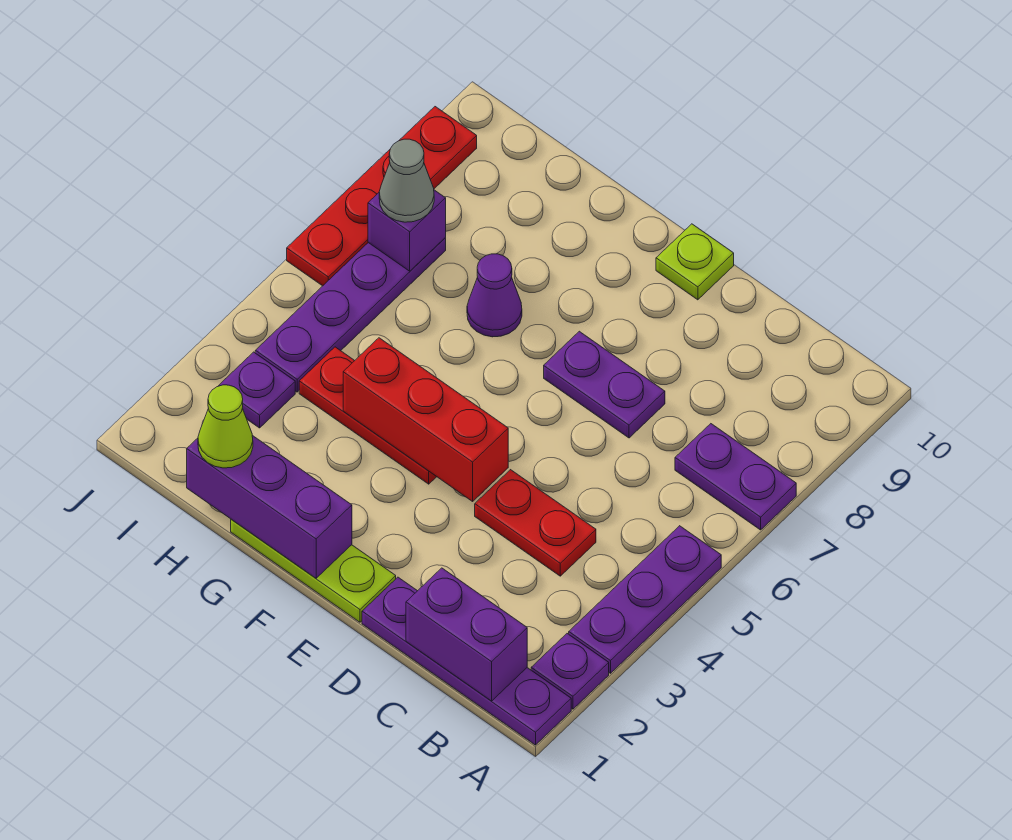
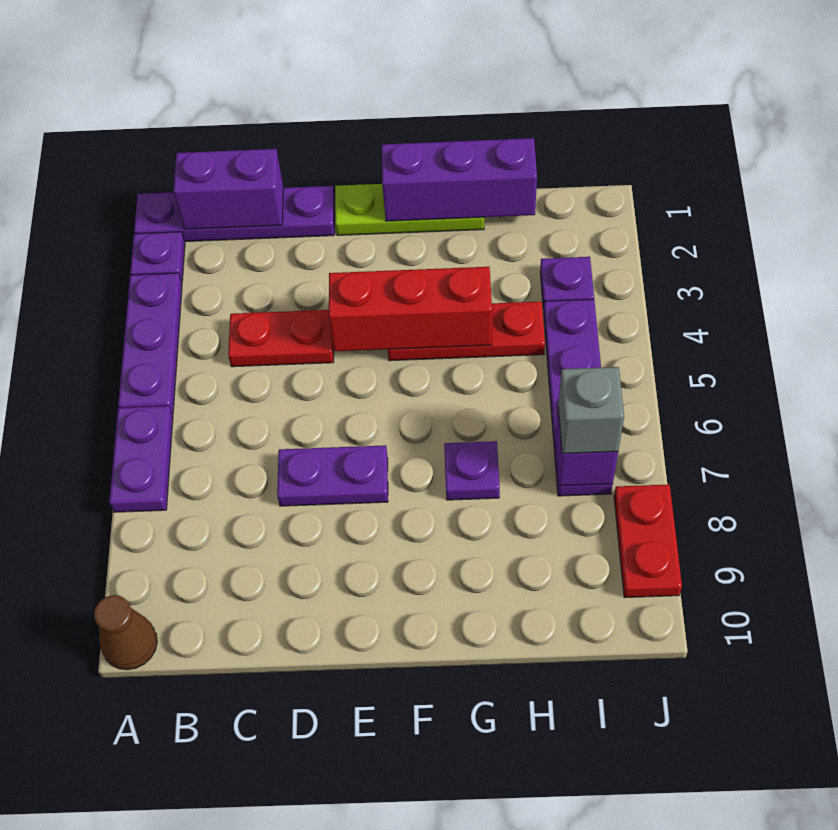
purple plate A7:B7 level 1 -> purple plate A6:A7 level 1
none -> brown cone A10 level 1
lime plate E10 level 1 -> none
purple cone G7 level 1 -> purple plate G7 level 1
lime cone H1 level 3 -> none
grey cone I7 level 3 -> grey brick I7 level 3
red plate J6:J9 level 1 -> red plate J8:J9 level 1

